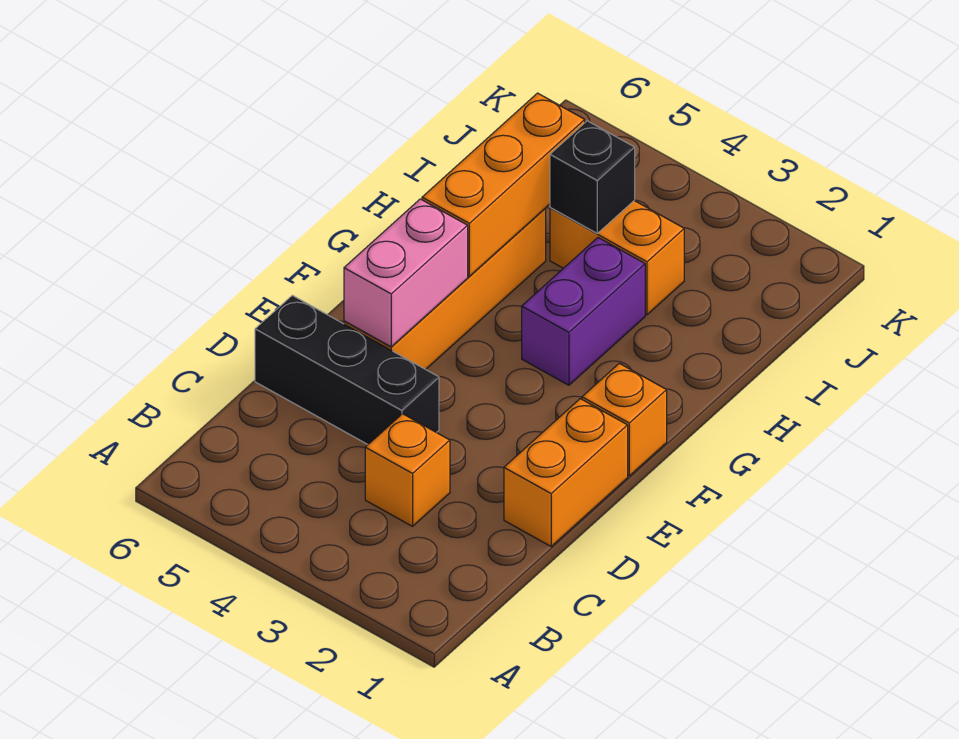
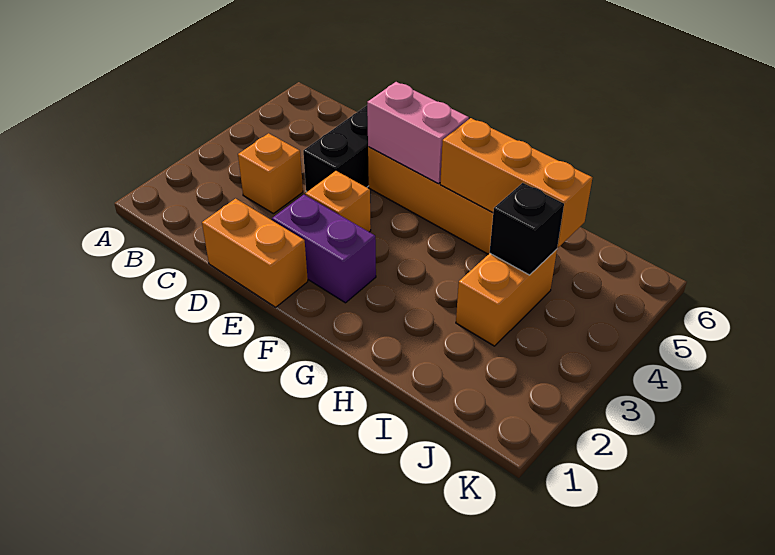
orange brick F1 level 1 -> orange brick E3 level 1
purple brick G3:H3 level 1 -> purple brick E2:F2 level 1

